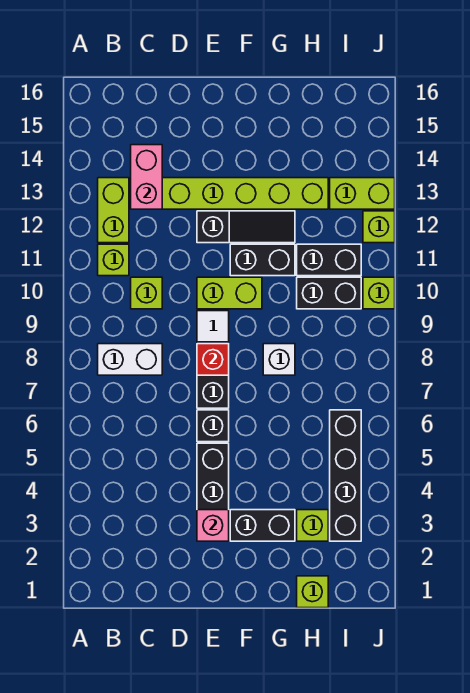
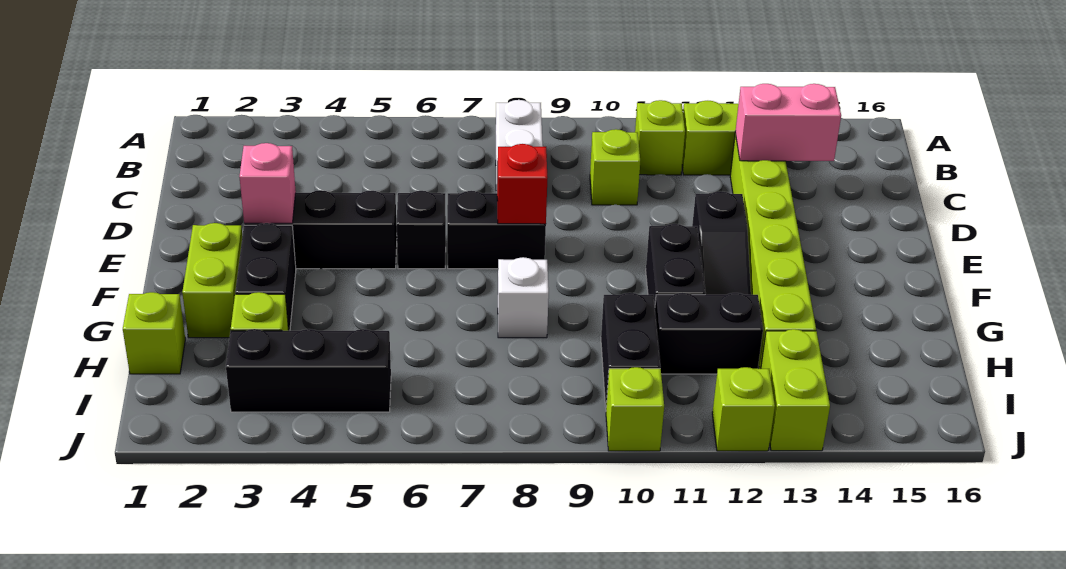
white tile E9 level 1 -> none
lime brick E10:F10 level 1 -> lime brick F2:G2 level 1
black brick H11:I11 level 1 -> black brick H11:H12 level 1
black brick I3:I6 level 1 -> black brick I3:I5 level 1

